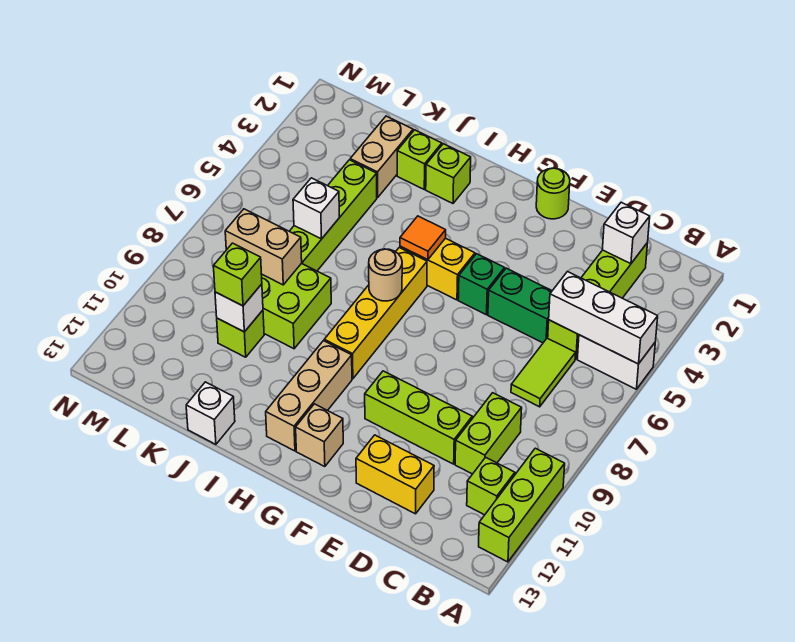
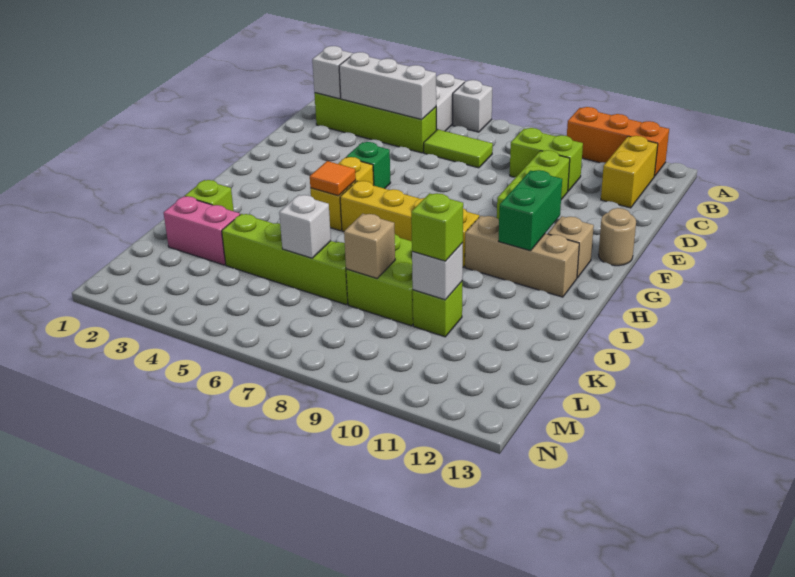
white brick A5:C5 level 2 -> white brick C3:C5 level 2
lime brick A10:A12 level 1 -> orange brick A10:A12 level 1
lime brick B11 level 1 -> none
green brick D5:E5 level 1 -> green brick G11:H11 level 2
yellow brick D12:E12 level 1 -> yellow brick B12:C12 level 1
lime round brick F1 level 1 -> none
tan round brick H7 level 2 -> tan round brick F13 level 1
lime brick I2 level 1 -> none
white brick J13 level 1 -> white brick A6 level 1
tan brick K2:K3 level 1 -> pink brick K2:K3 level 1
tan brick K8:L8 level 2 -> tan brick K8 level 2

